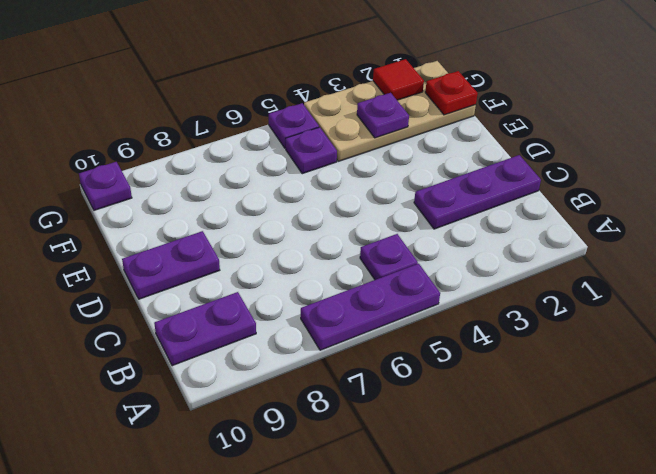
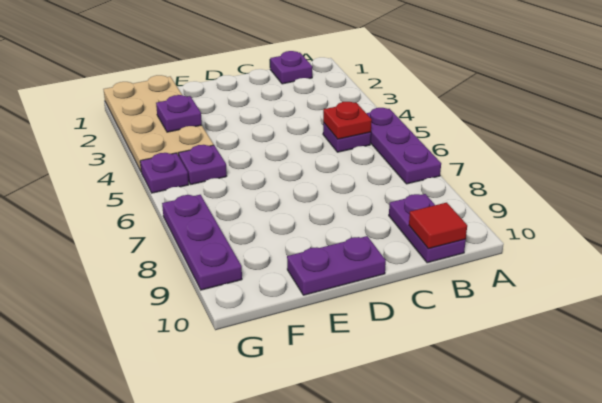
purple plate C1:C3 level 1 -> purple plate G7:G9 level 1
purple plate D9:D10 level 1 -> purple plate D10:E10 level 1
red plate F1 level 2 -> red plate B5 level 2
red tile G2 level 2 -> red tile B10 level 2
purple plate G10 level 1 -> purple plate B1 level 1

